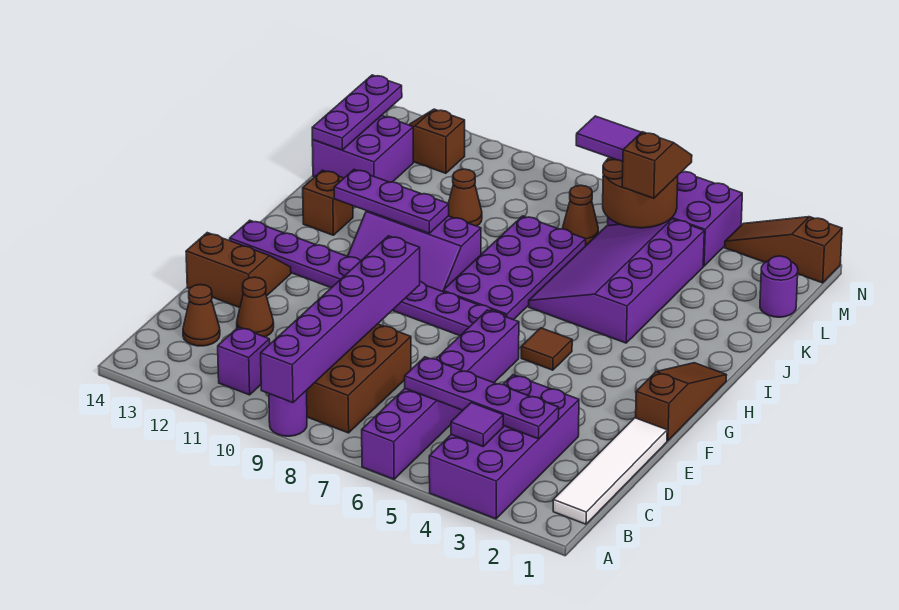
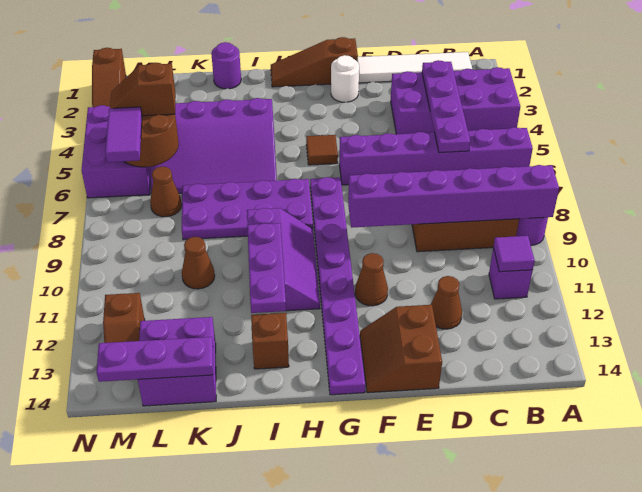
purple tile B4 level 2 -> purple tile B11 level 2
brown cone C13 level 1 -> brown cone F11 level 1
none -> white round brick F2 level 1
purple round brick L1 level 1 -> purple round brick J1 level 1

